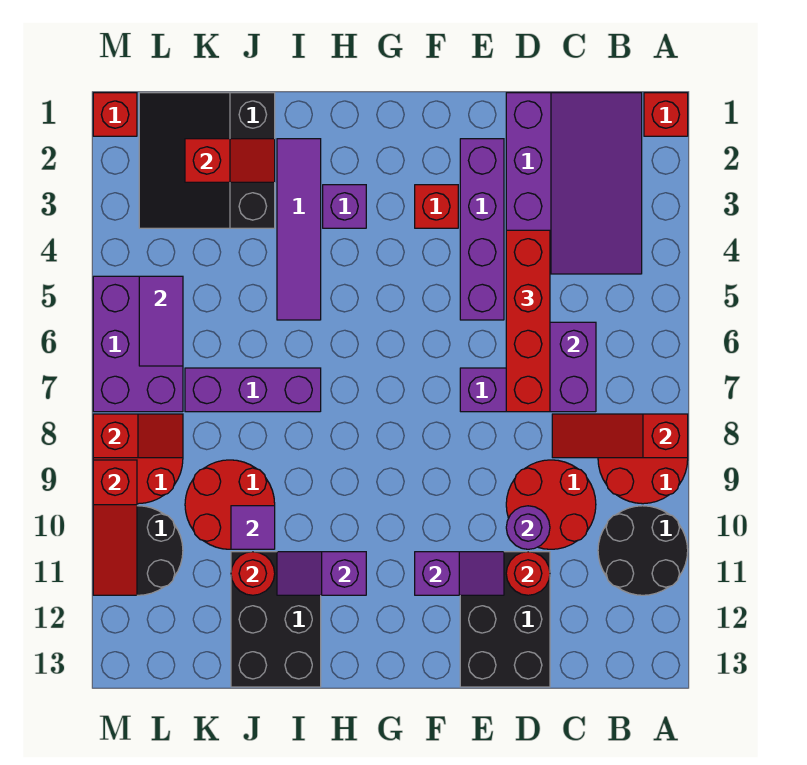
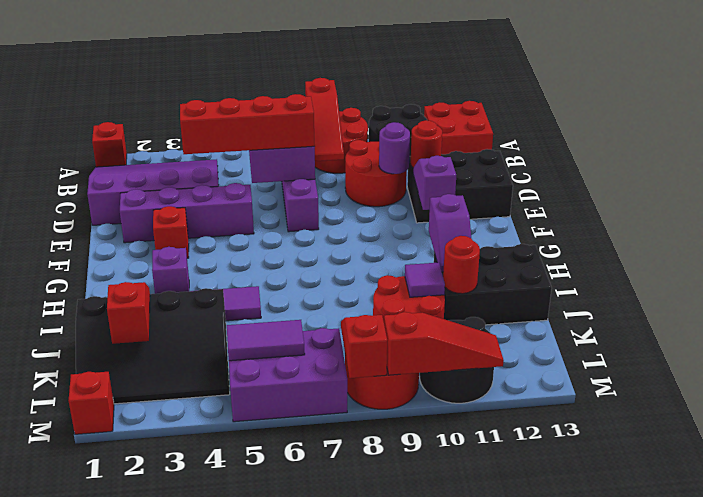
none -> red brick A12:B13 level 1
purple brick I7:K7 level 1 -> none
black slope J1:L3 level 1 top J -> black slope J1:L4 level 1 top J

